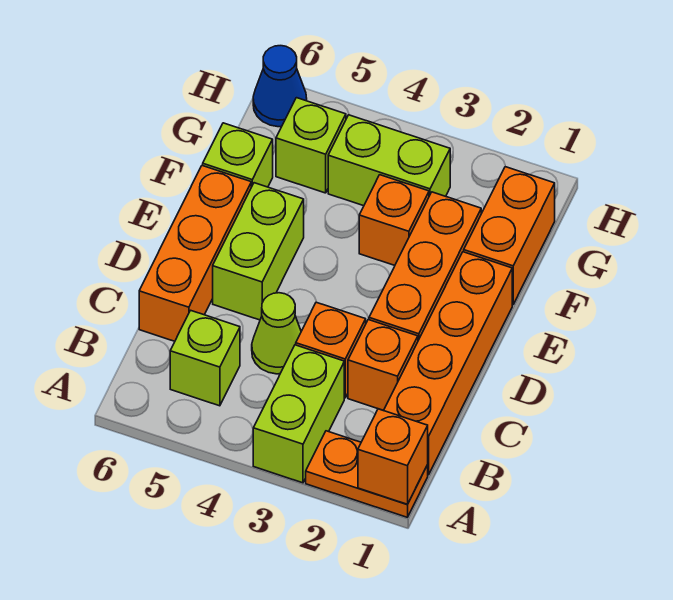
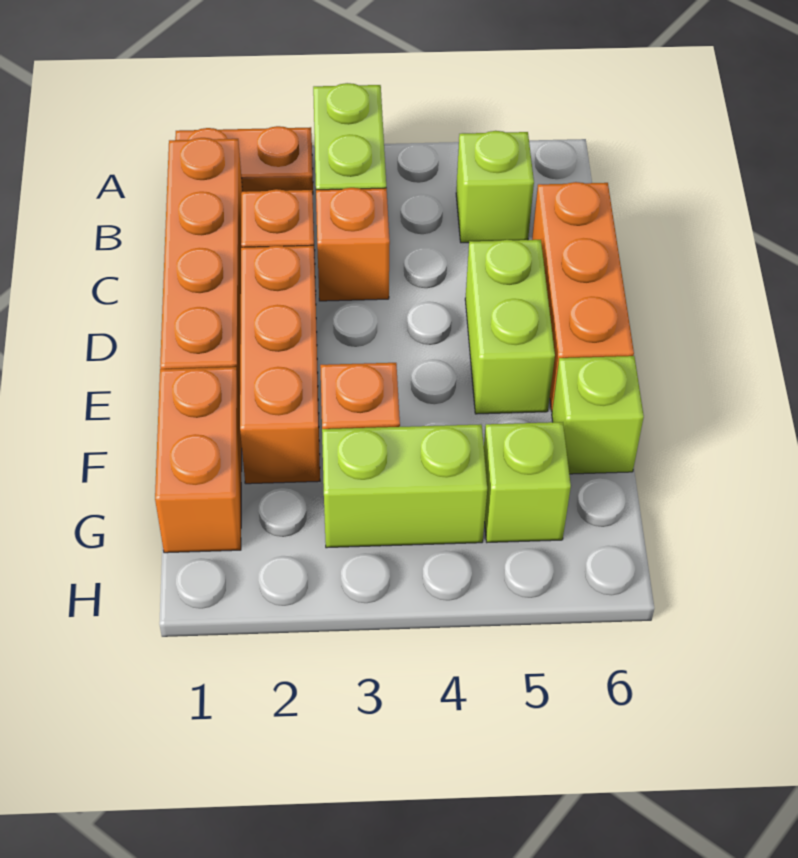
orange brick A1 level 2 -> none
lime cone C4 level 1 -> none
blue cone H6 level 1 -> none

